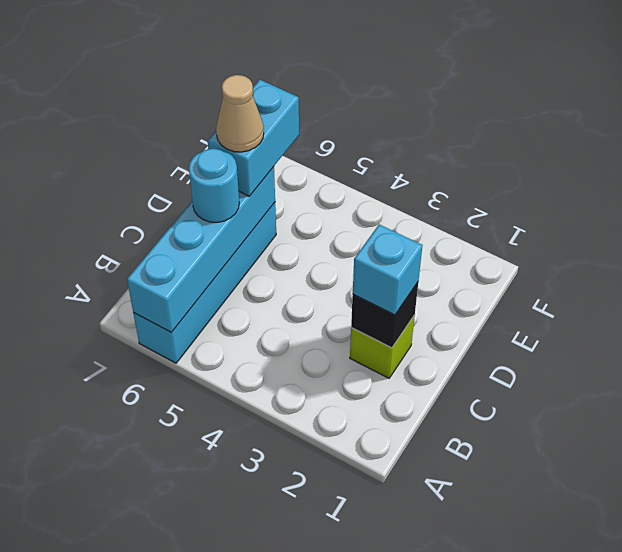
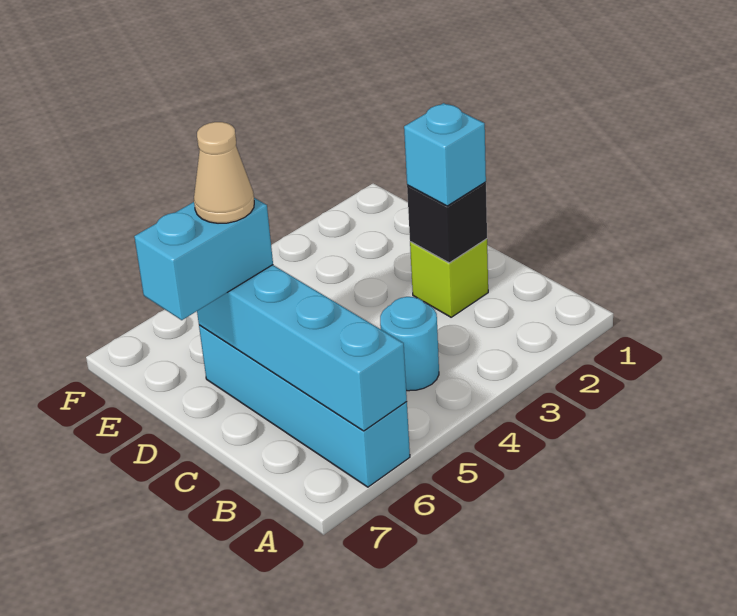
cyan round brick C6 level 3 -> cyan round brick B4 level 1
cyan brick D6:E6 level 3 -> cyan brick D6:D7 level 3

